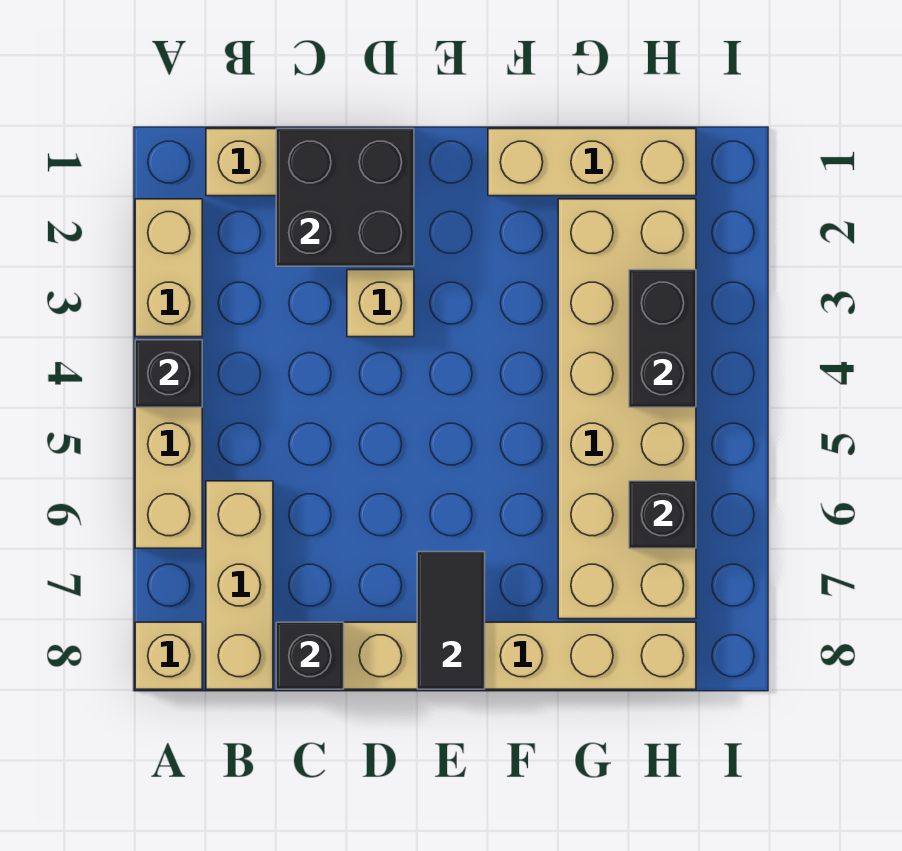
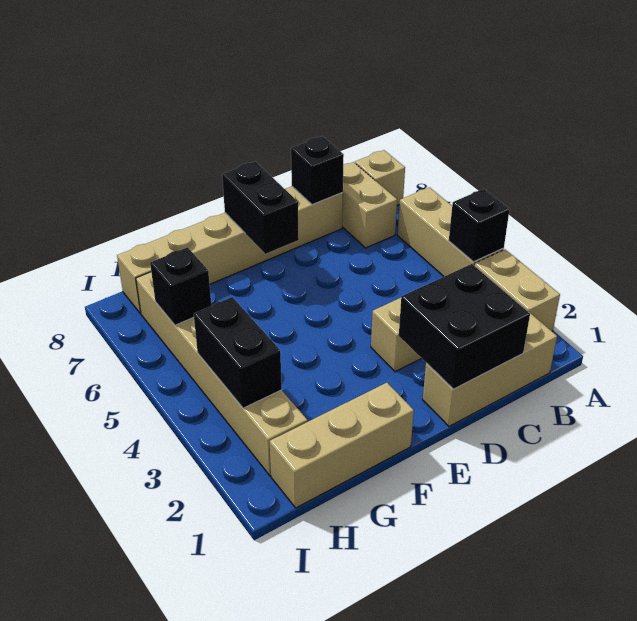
tan brick B6:B8 level 1 -> tan brick B7:B8 level 1
black tile E7:E8 level 2 -> black brick E7:E8 level 2
tan brick G2:H7 level 1 -> tan brick H2:H7 level 1

